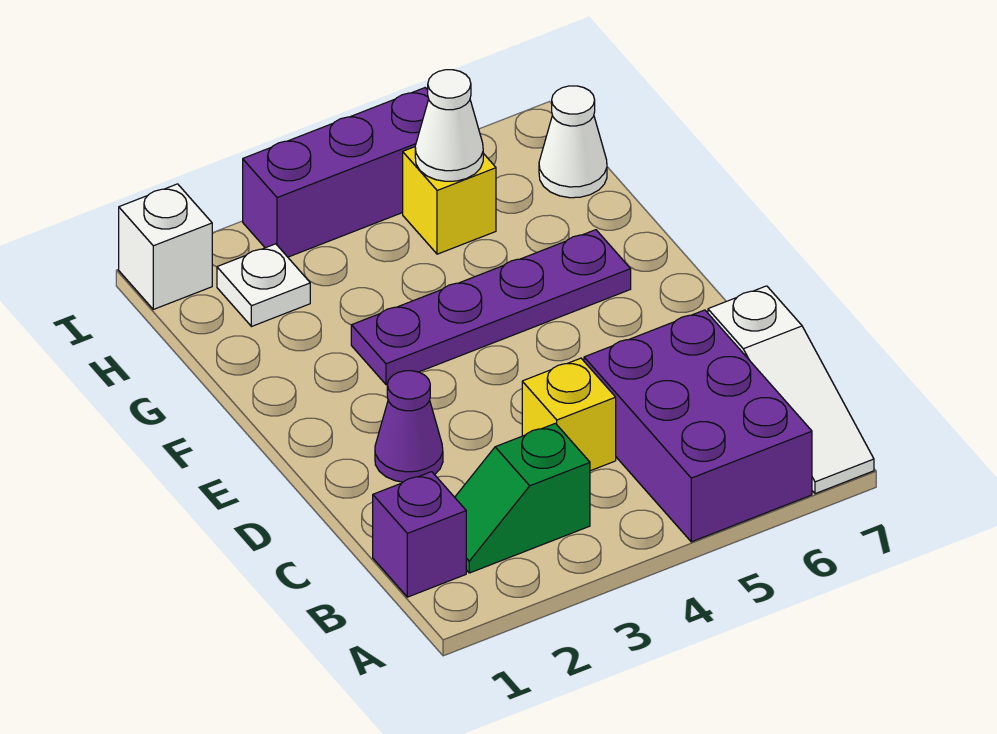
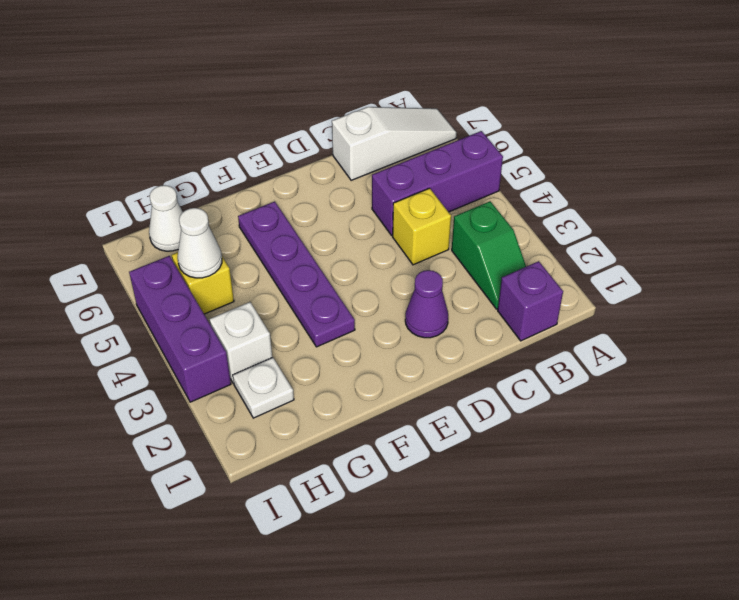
purple brick A5:C6 level 1 -> purple brick A5:C5 level 1
white brick I1 level 1 -> white brick H3 level 1

